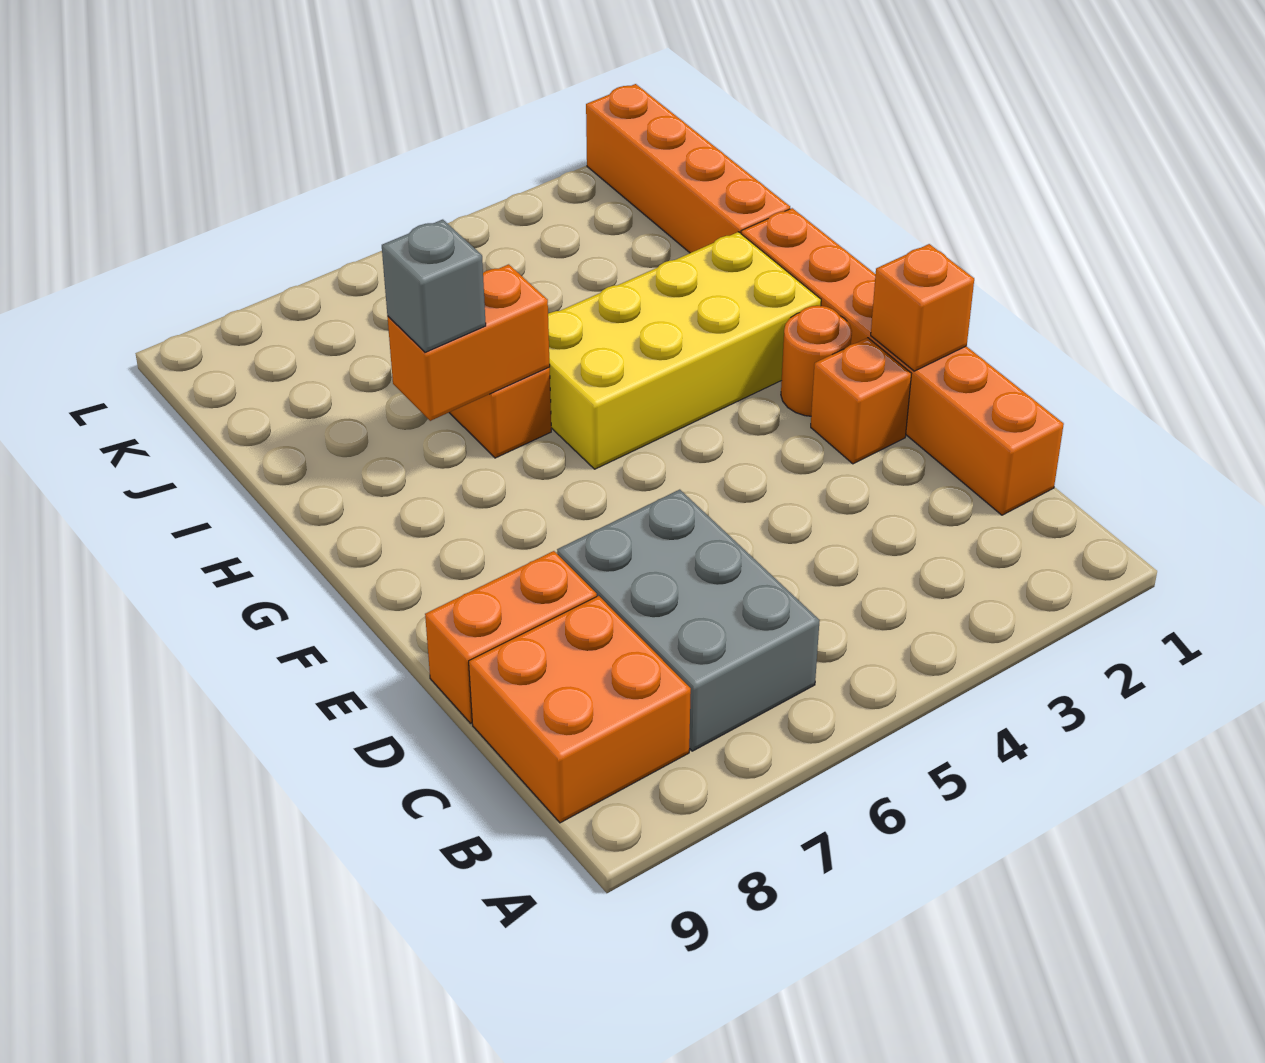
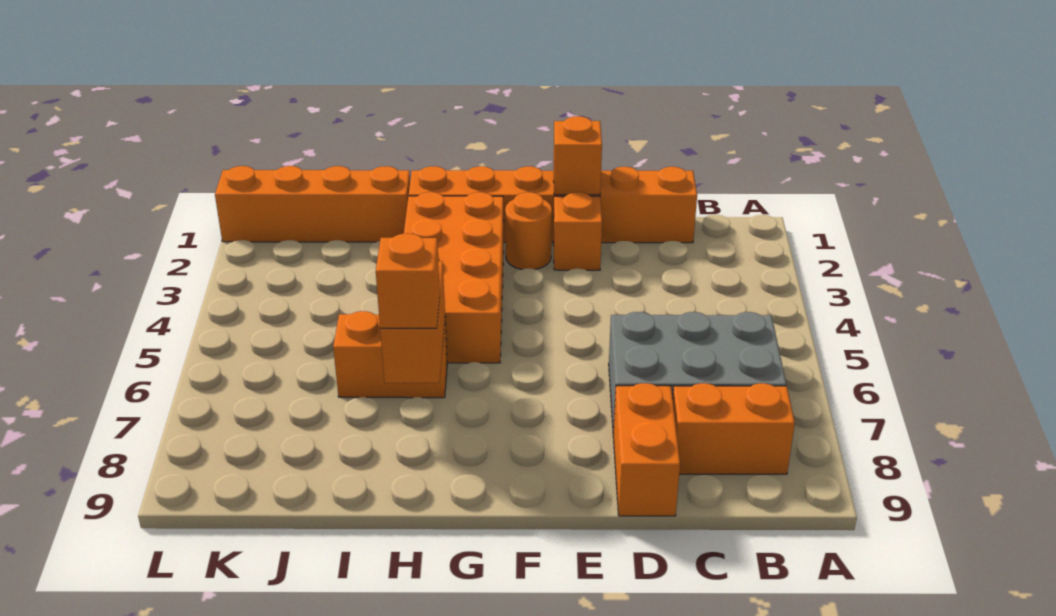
orange brick B8:C9 level 1 -> orange brick B8:C8 level 1
yellow brick G2:H5 level 1 -> orange brick G2:H5 level 1
grey brick H7 level 3 -> orange brick H7 level 3

